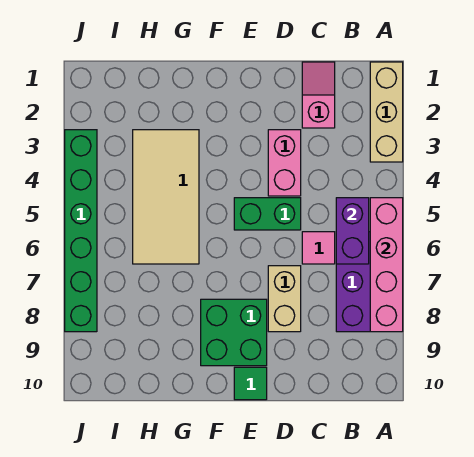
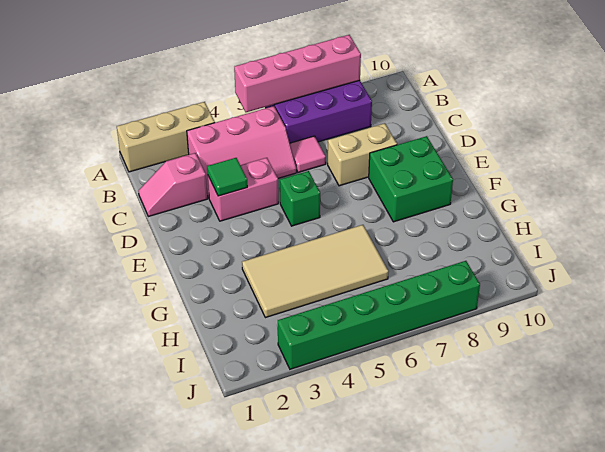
none -> pink slope B3:C5 level 1 top B
purple brick B5:B6 level 2 -> none
green brick D5:E5 level 1 -> green brick E5 level 1
green tile E10 level 1 -> green tile D3 level 2

